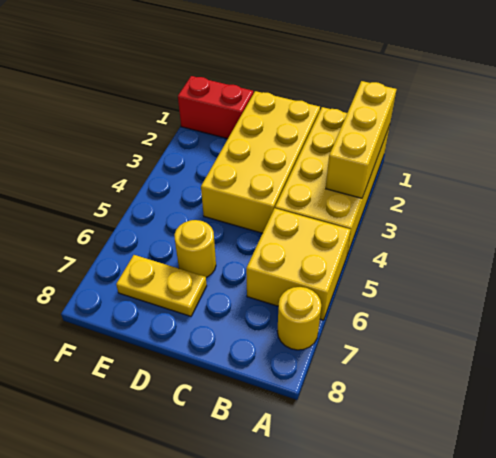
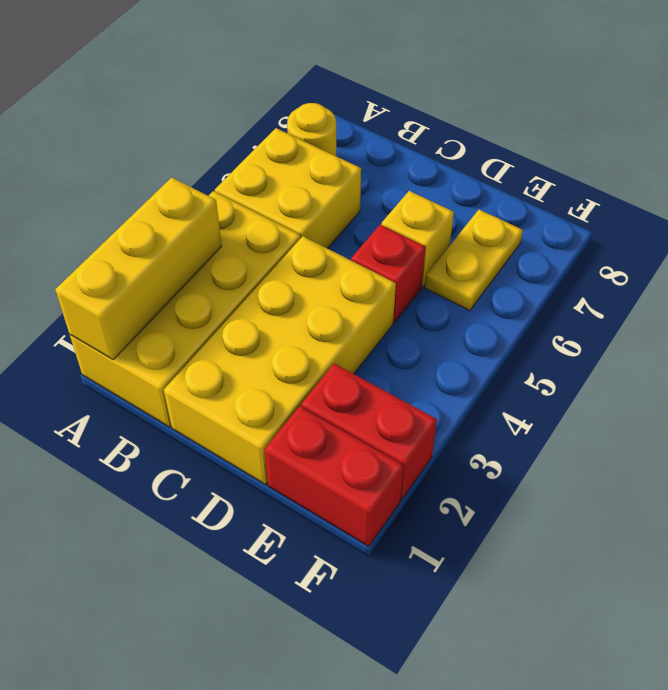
none -> red brick D5 level 1
yellow round brick D6 level 1 -> yellow brick D6 level 1
yellow plate D7:E7 level 1 -> yellow plate E6:E7 level 1
none -> red brick E2:F2 level 1

